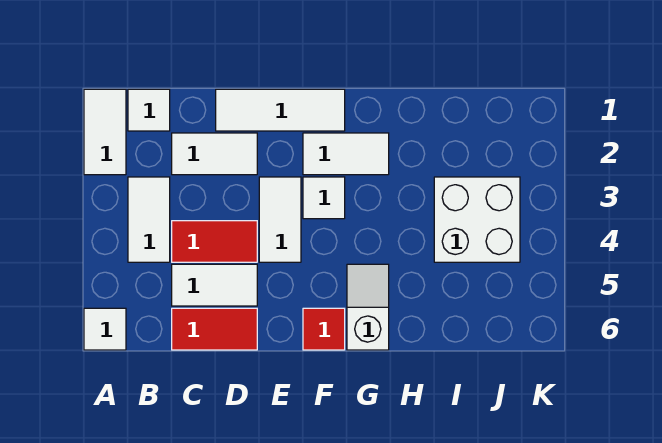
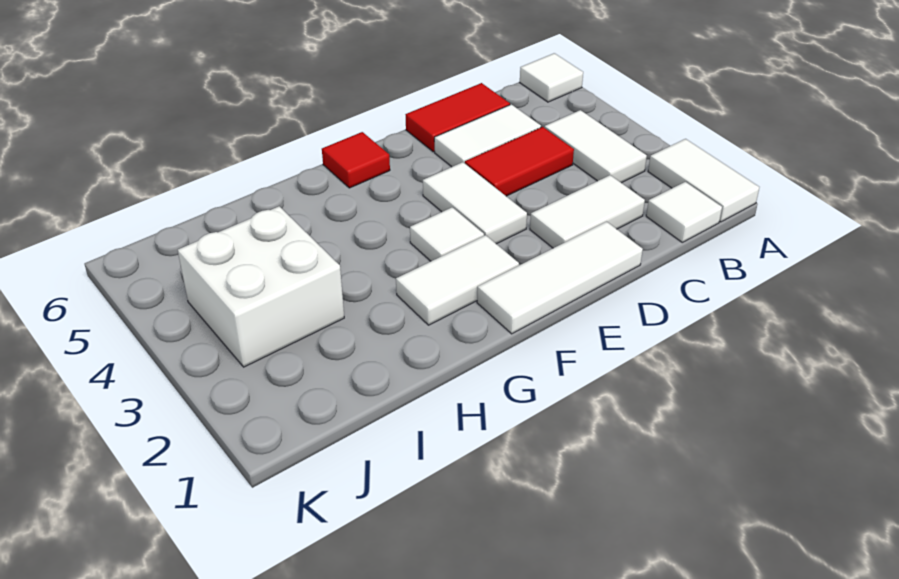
white slope G5:G6 level 1 top 6 -> none

